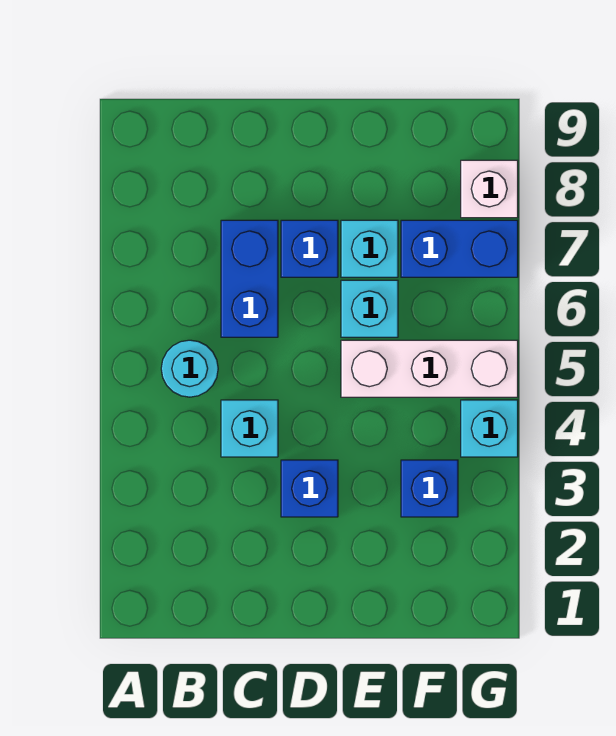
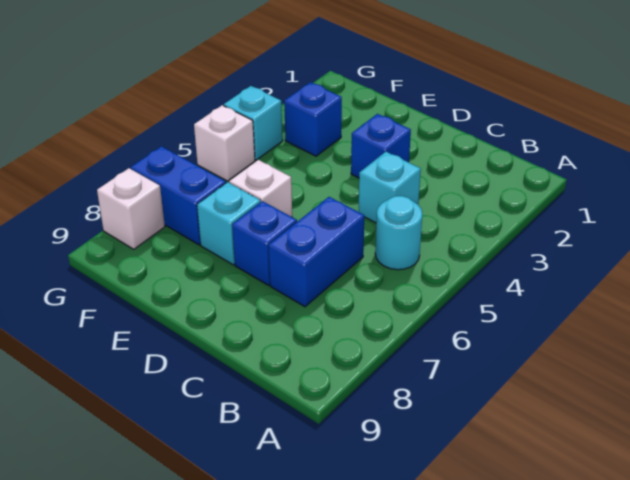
white brick E5:G5 level 1 -> white brick G5 level 1
cyan brick E6 level 1 -> white brick E6 level 1

